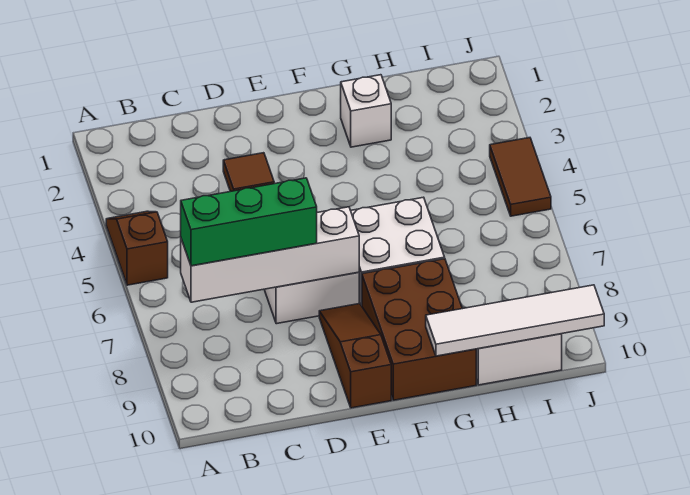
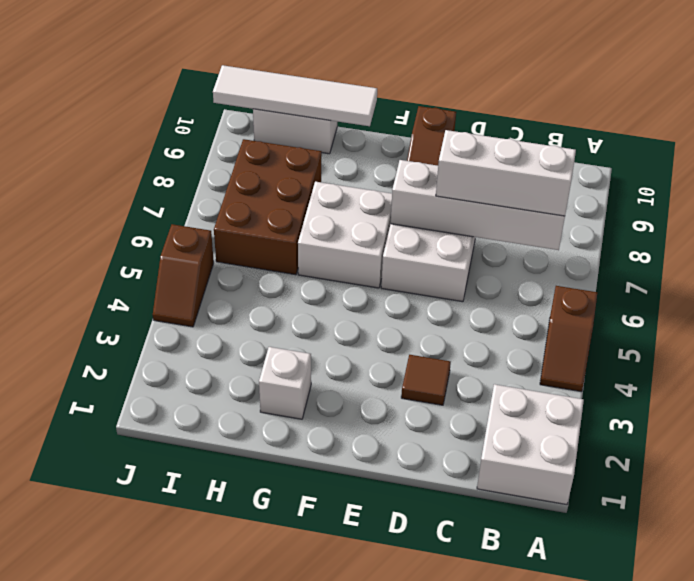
none -> white brick A1:B2 level 1
green brick B7:D7 level 3 -> white brick B7:D7 level 3
brown brick F8:G10 level 1 -> brown brick H6:I8 level 1
brown tile J4:J5 level 1 -> brown slope J4:J5 level 1 top 5

